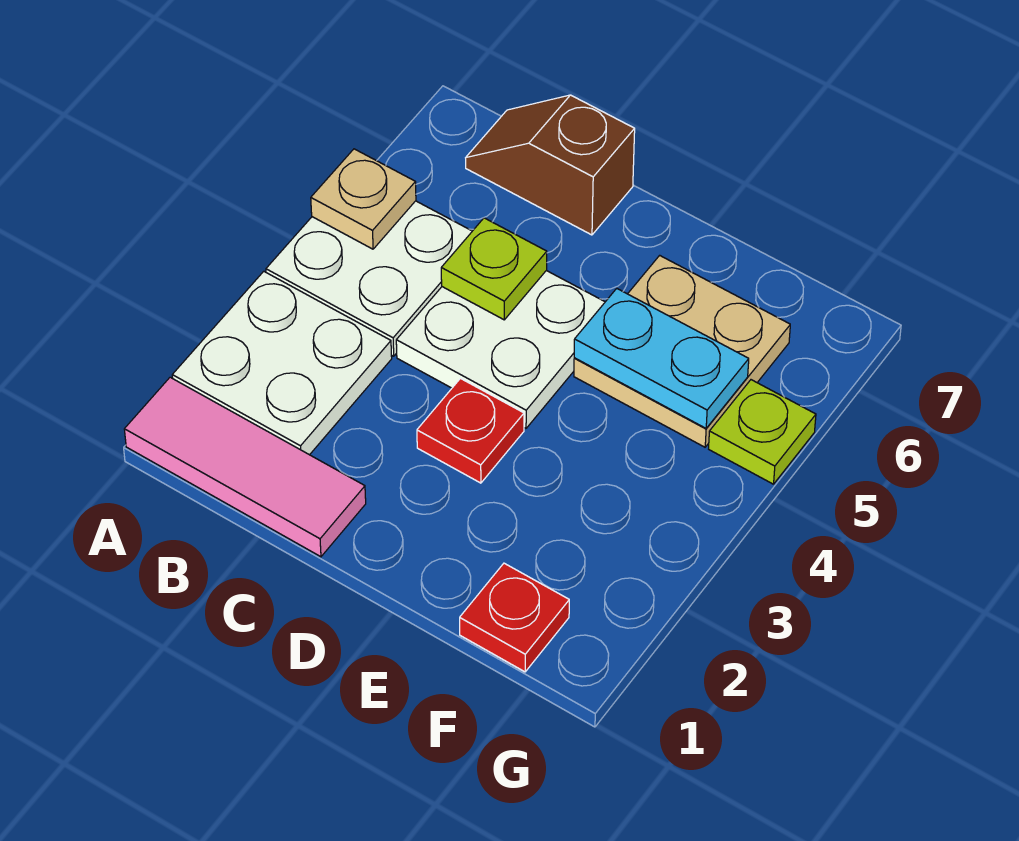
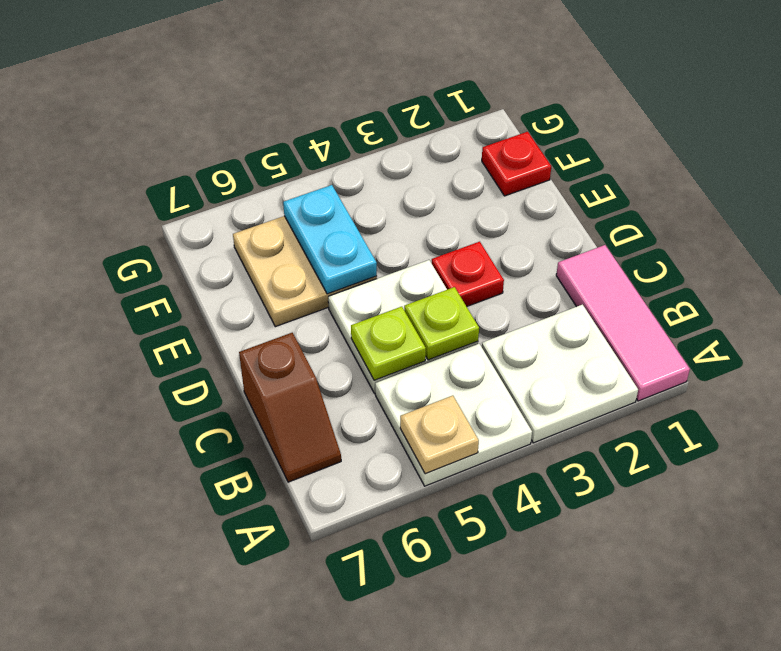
lime plate G5 level 1 -> lime plate C4 level 2

